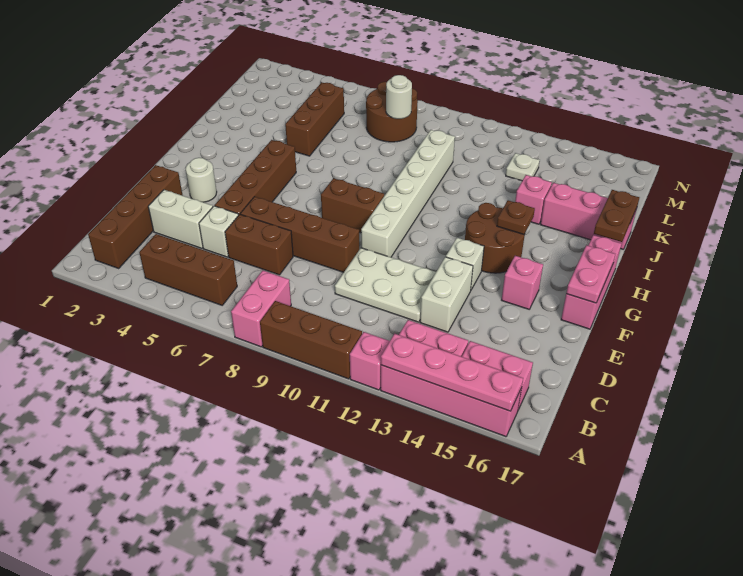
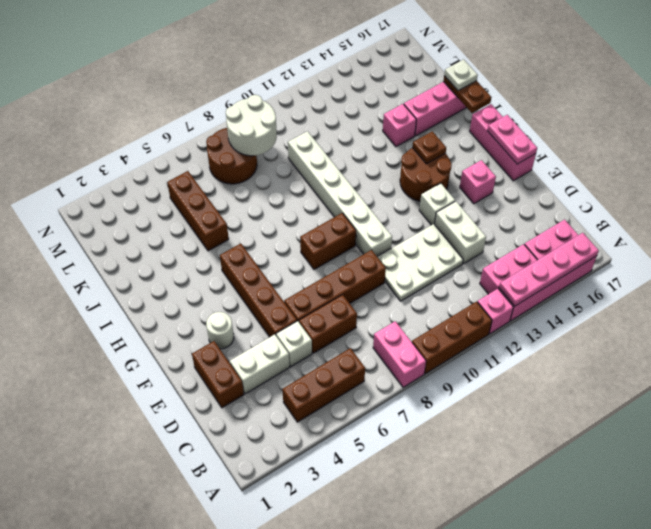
brown brick B2:E2 level 1 -> brown brick D2:E2 level 1
white round brick L8 level 2 -> white round brick L8:M9 level 2
white plate L13 level 1 -> white plate J17 level 3

